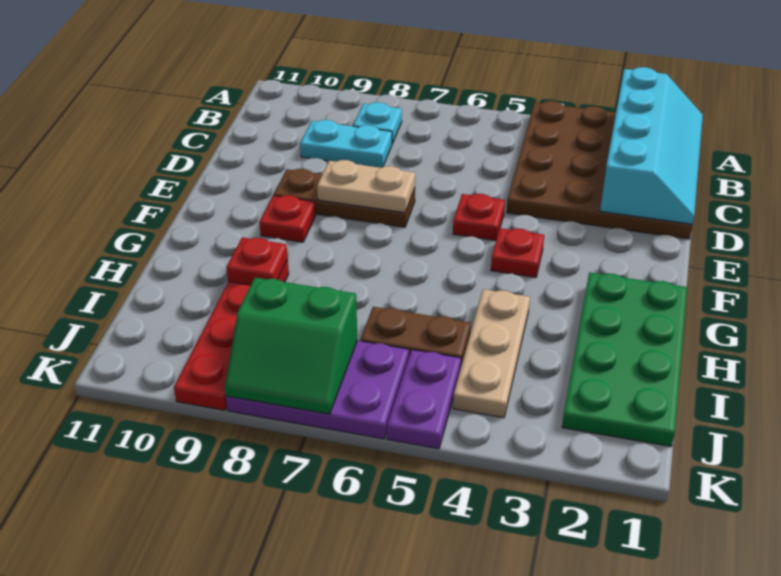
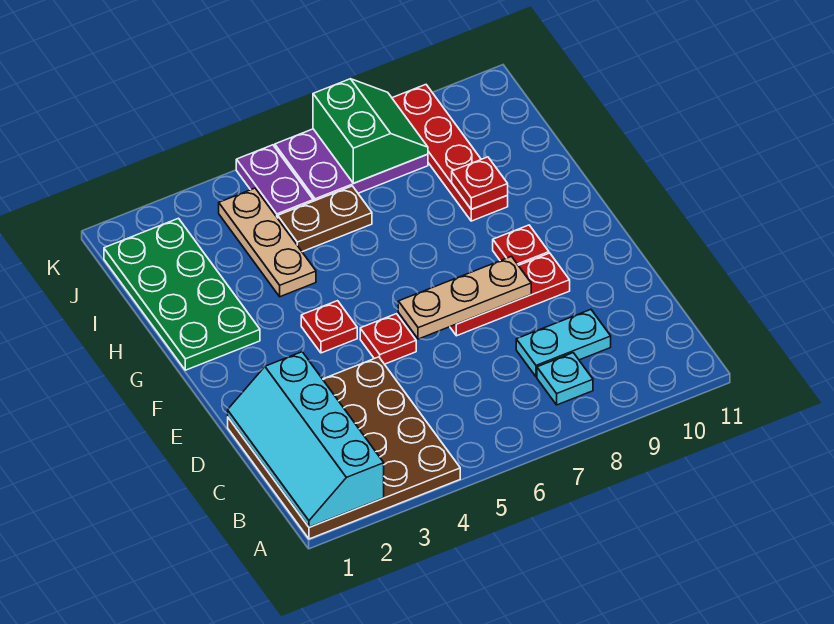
brown plate E7:E9 level 1 -> red plate E7:E9 level 1
tan plate E7:E8 level 2 -> tan plate E6:E8 level 2
green slope J7:K8 level 2 top J -> green slope J7:K8 level 2 top 7

